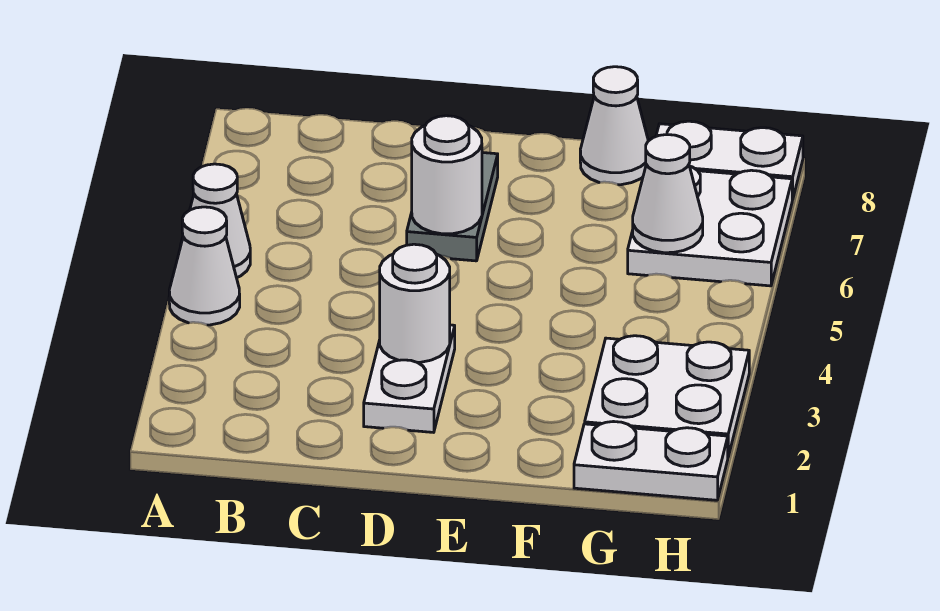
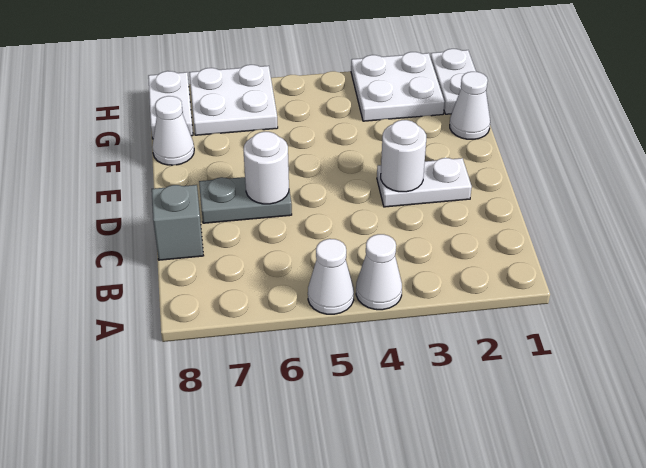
none -> grey brick C8 level 1
white cone G6 level 2 -> white cone F1 level 1

